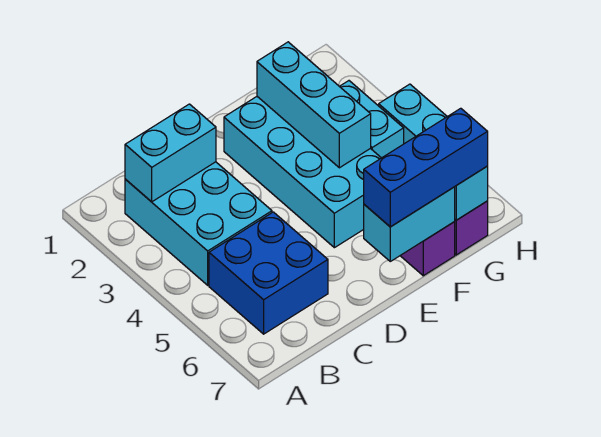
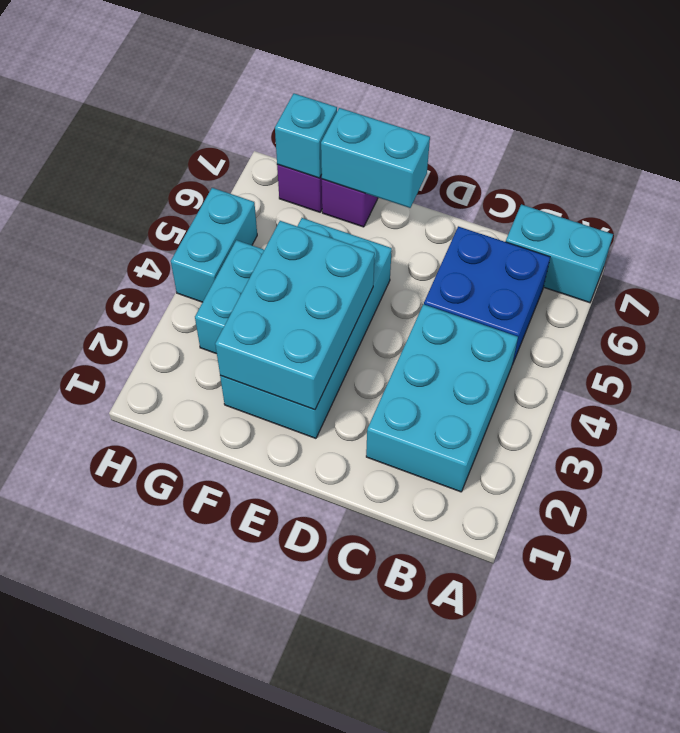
cyan brick B2:C2 level 2 -> cyan brick A7:B7 level 1
blue brick E7:G7 level 3 -> none
cyan brick F2:F4 level 2 -> cyan brick E2:F4 level 2

